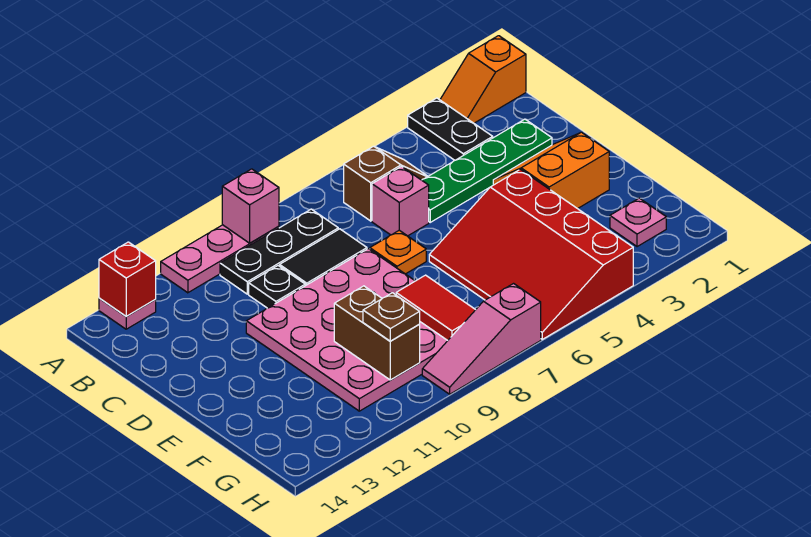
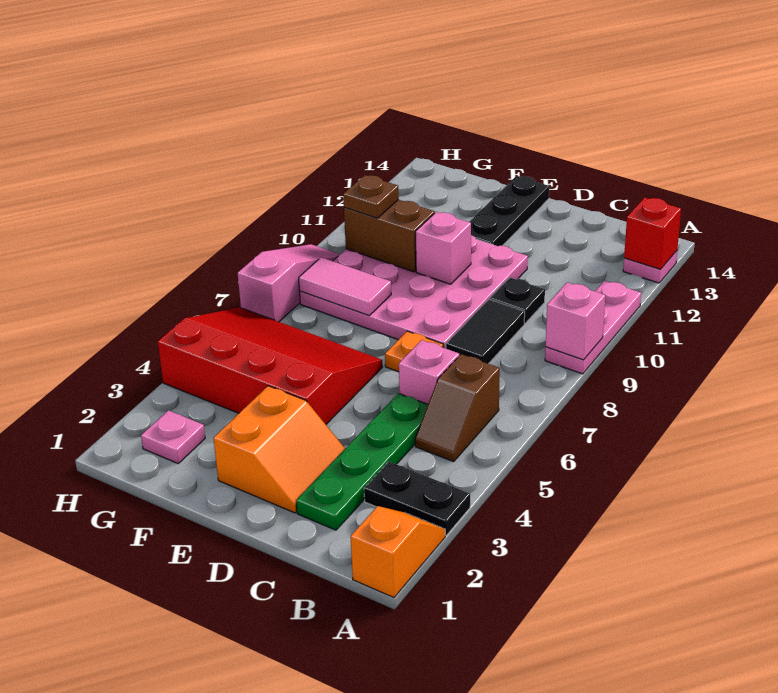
black plate B8:B10 level 1 -> black plate E12:E14 level 1
none -> pink brick E10 level 2
red tile F8:G8 level 2 -> pink tile F8:G8 level 2

